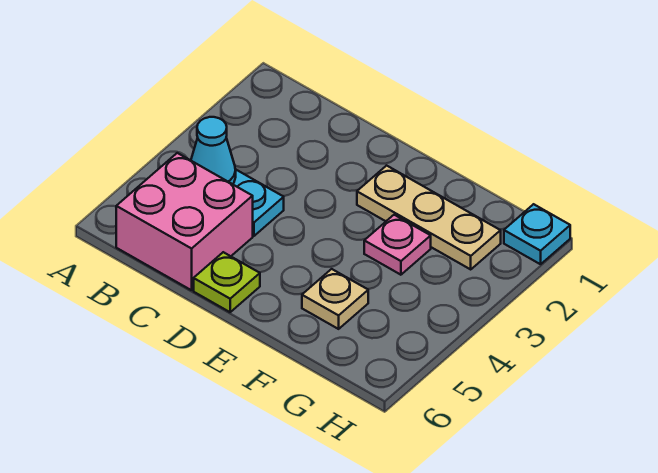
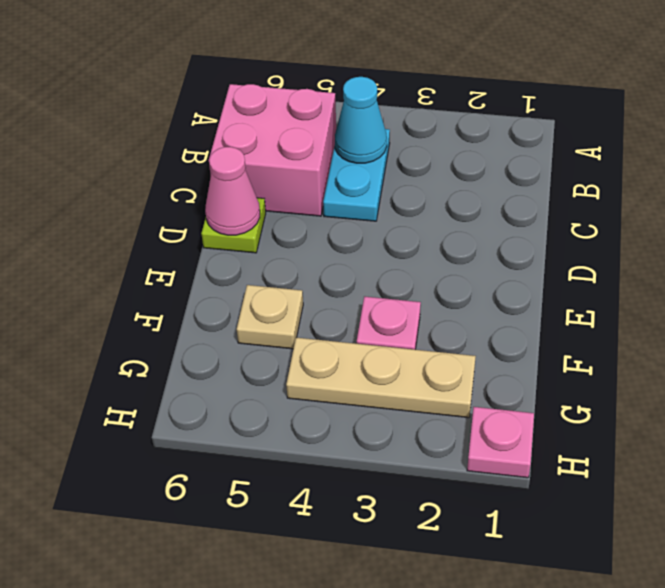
none -> pink cone D6 level 2
tan plate E2:G2 level 1 -> tan plate G2:G4 level 1
cyan plate H1 level 1 -> pink plate H1 level 1

